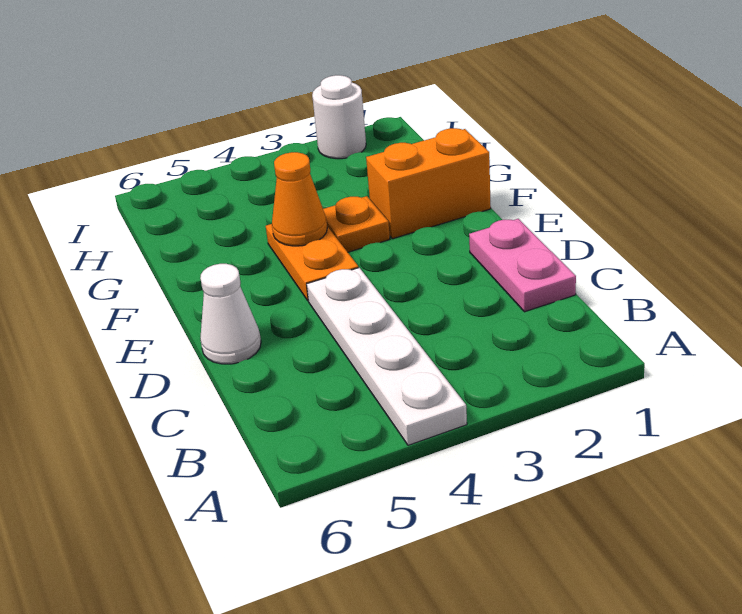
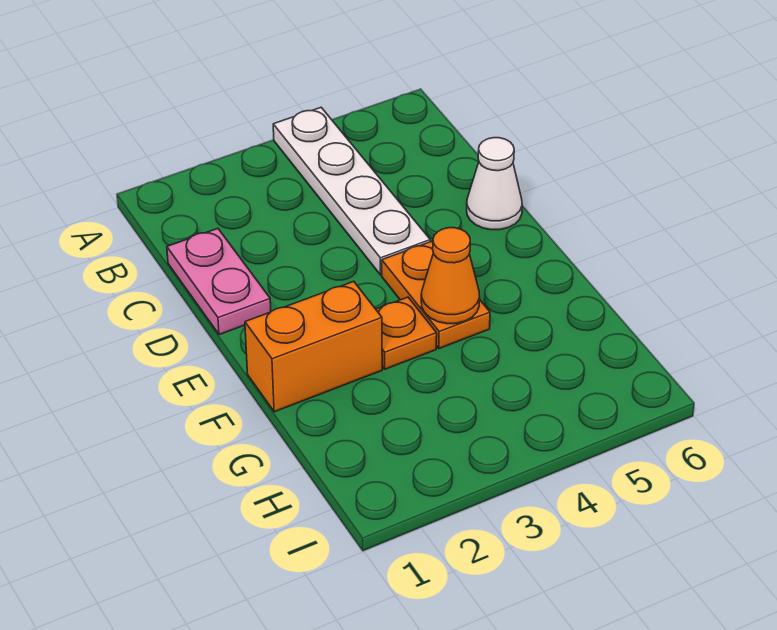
white round brick I2 level 1 -> none

